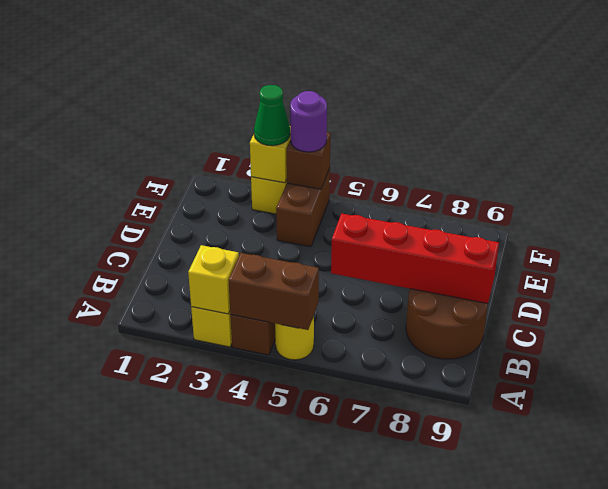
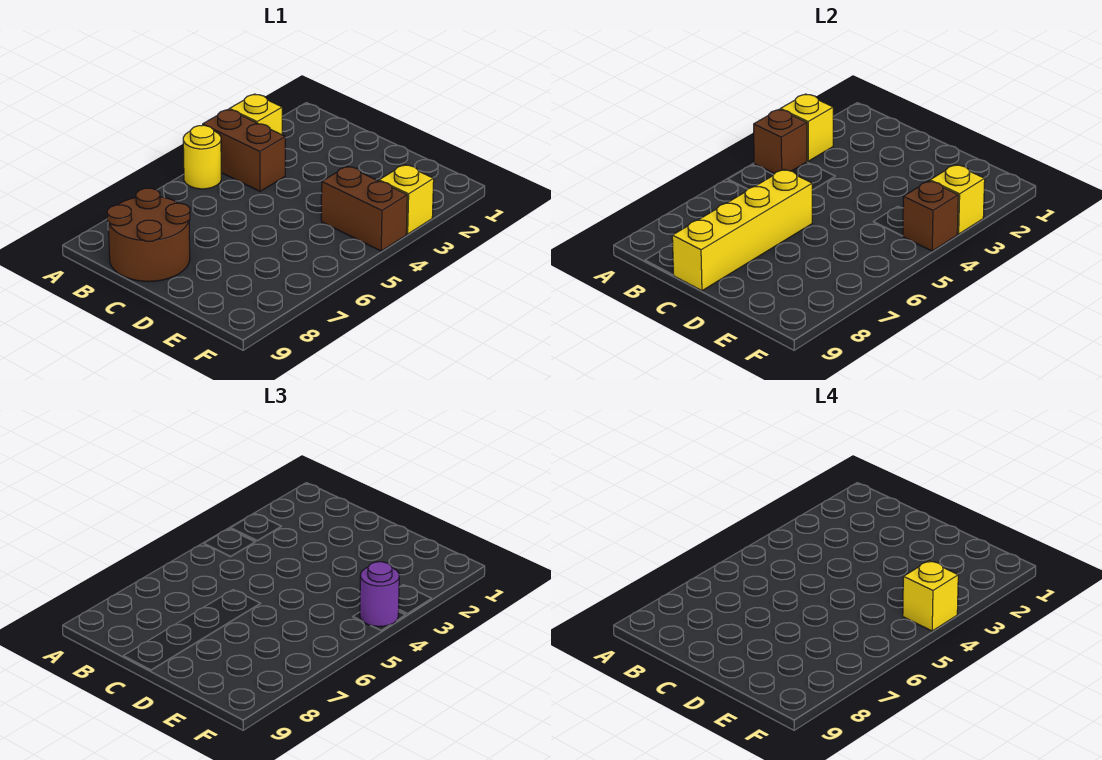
brown brick A4:A5 level 2 -> brown brick A4 level 2
red brick C6:C9 level 2 -> yellow brick C6:C9 level 2
green cone F3 level 3 -> none
none -> yellow brick F4 level 4

